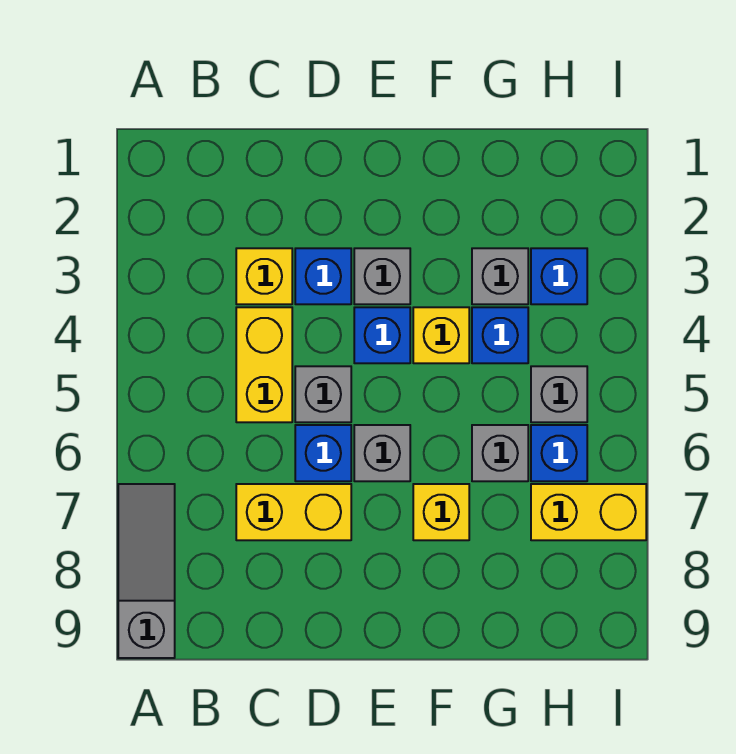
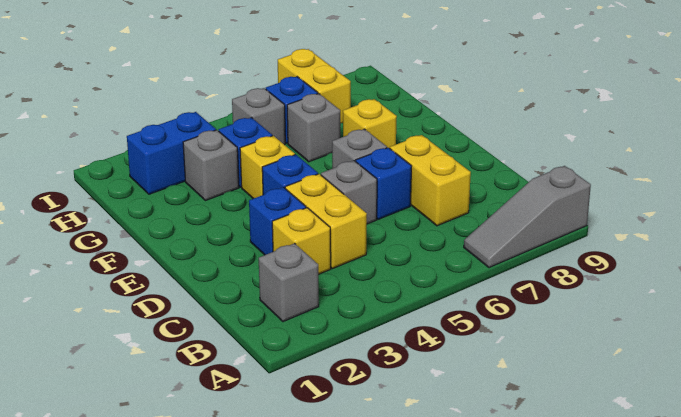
yellow brick C4:C5 level 1 -> yellow brick C4:D4 level 1
grey brick E3 level 1 -> grey brick B2 level 1
blue brick H3 level 1 -> blue brick H2:H3 level 1

